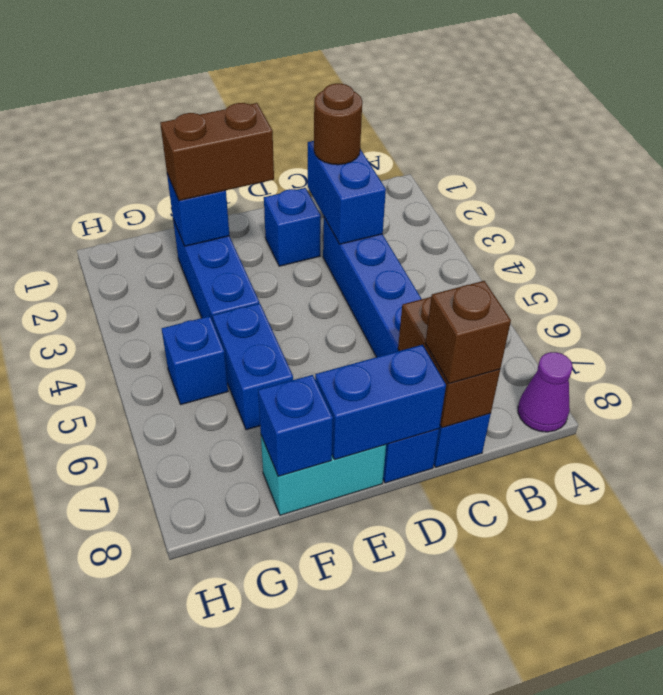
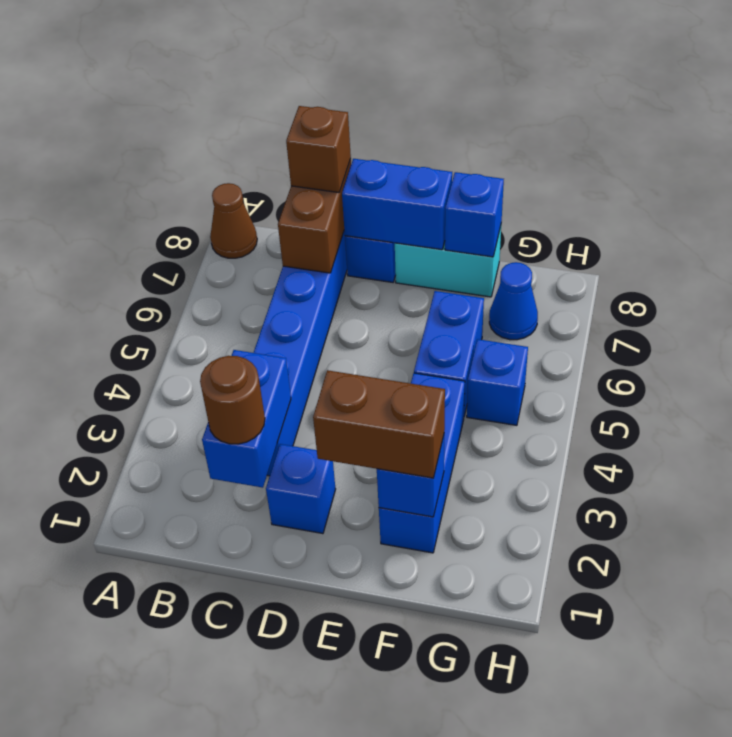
purple cone A8 level 1 -> brown cone A8 level 1
none -> blue cone G7 level 1

